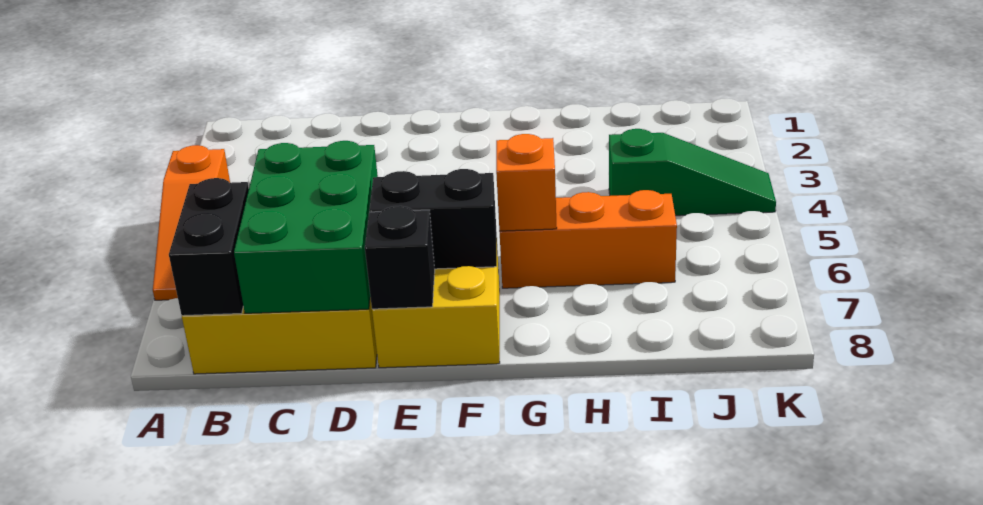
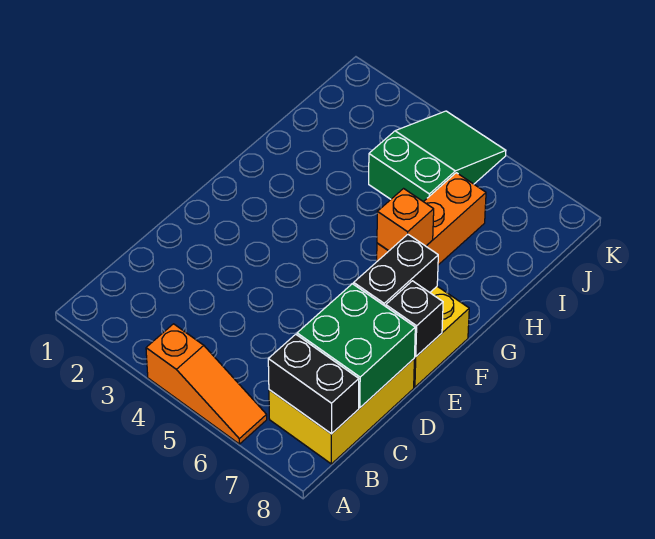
green brick C6:D8 level 2 -> green brick C7:D8 level 2
green slope I4:K4 level 1 top I -> green slope I4:K5 level 1 top I

